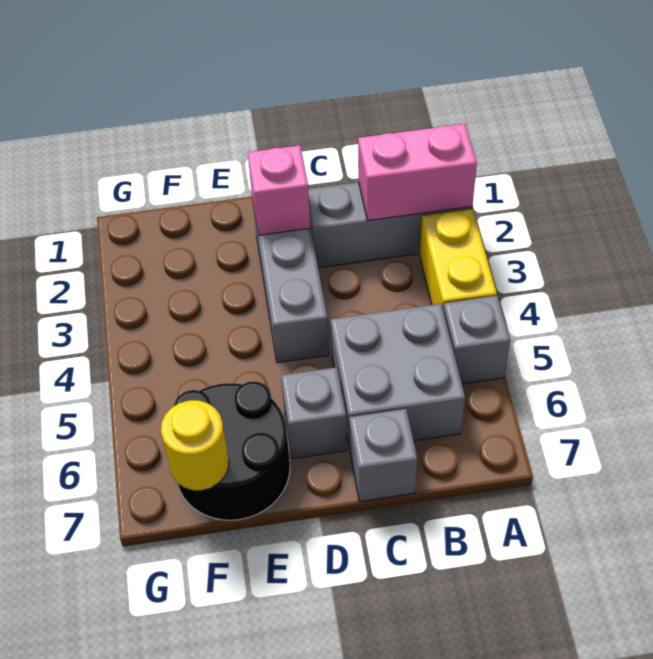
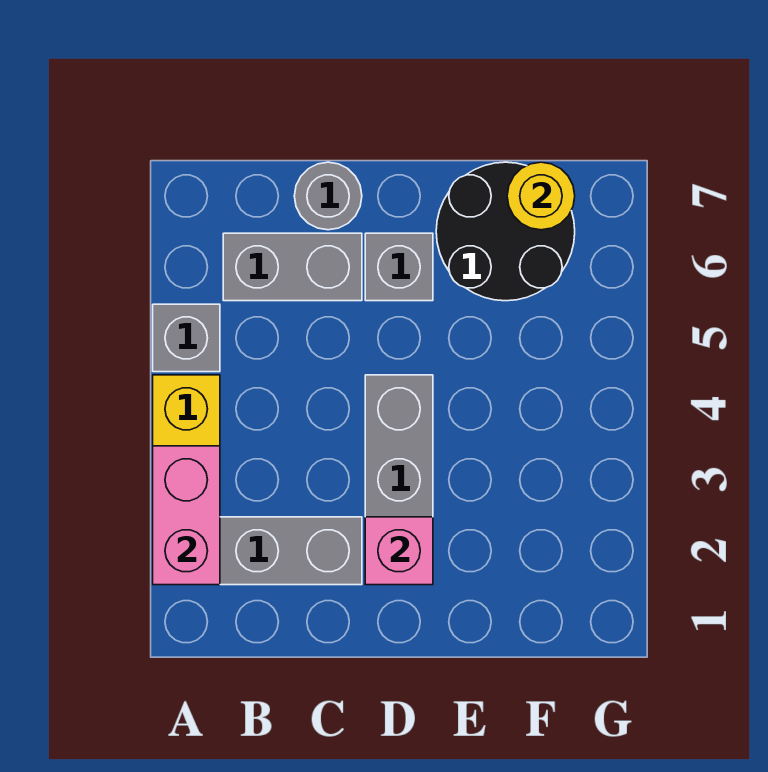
pink brick A2:B2 level 2 -> pink brick A2:A3 level 2
grey brick B5:C6 level 1 -> grey brick B6:C6 level 1
grey brick C7 level 1 -> grey round brick C7 level 1

